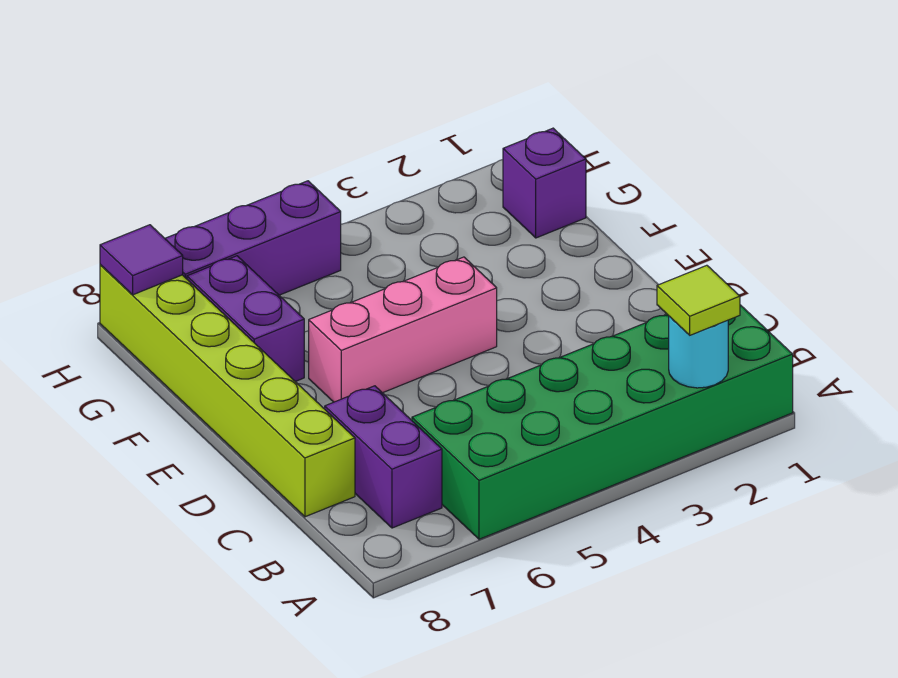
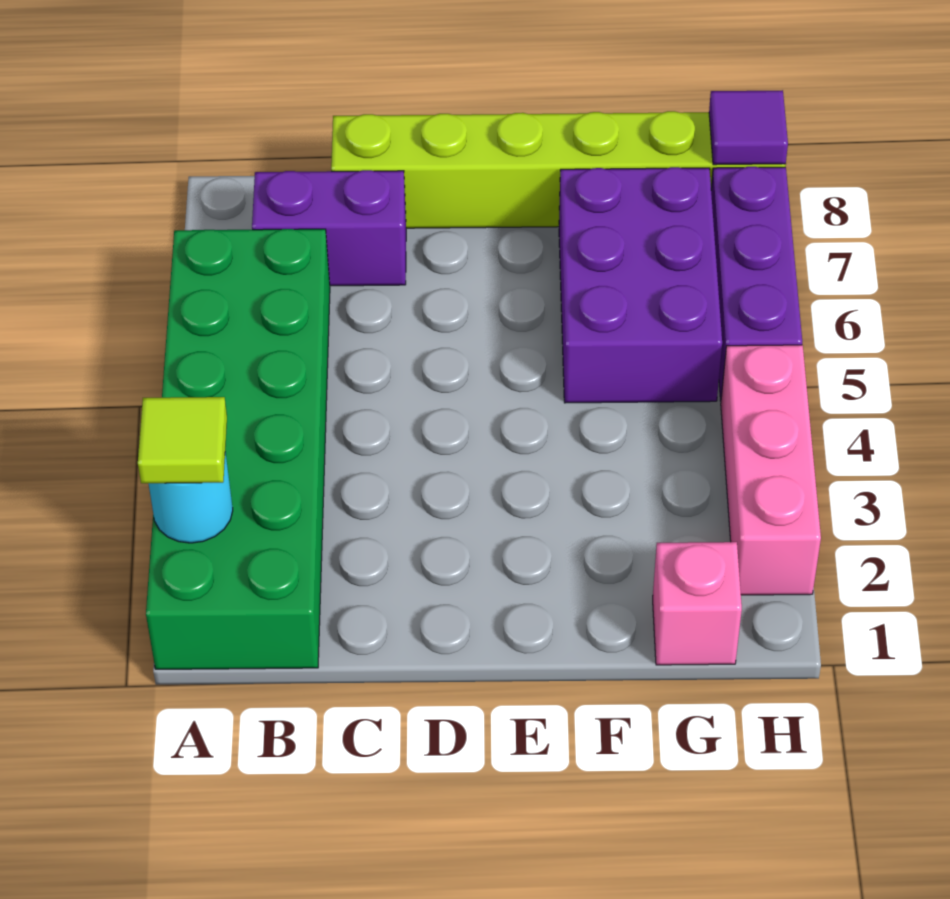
pink brick E4:E6 level 1 -> pink brick H2:H4 level 1
purple brick F7:G7 level 1 -> purple brick F5:G7 level 1
purple brick G1 level 1 -> pink brick G1 level 1

